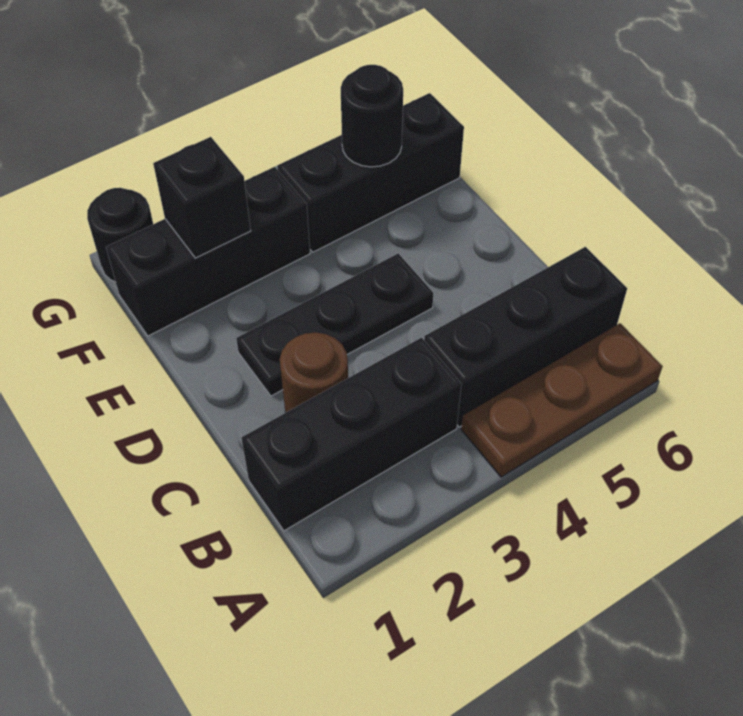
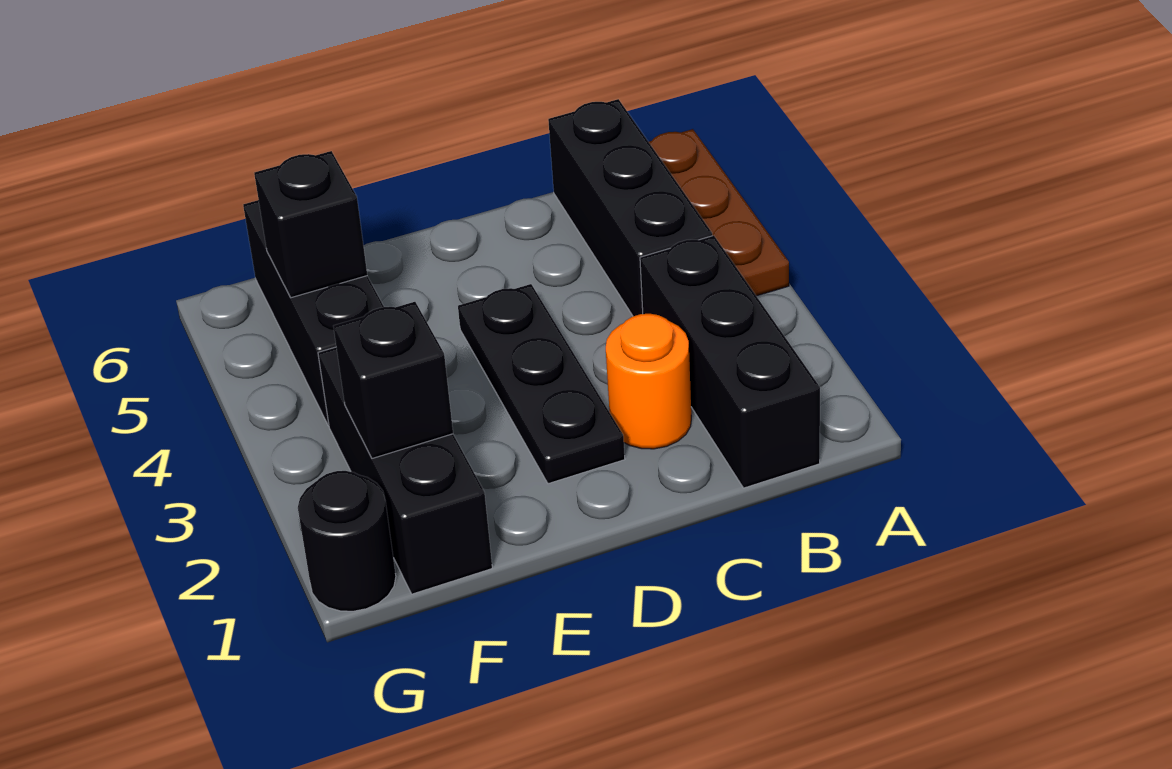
brown round brick C2 level 1 -> orange round brick C2 level 1
black round brick F5 level 2 -> black brick F5 level 2

